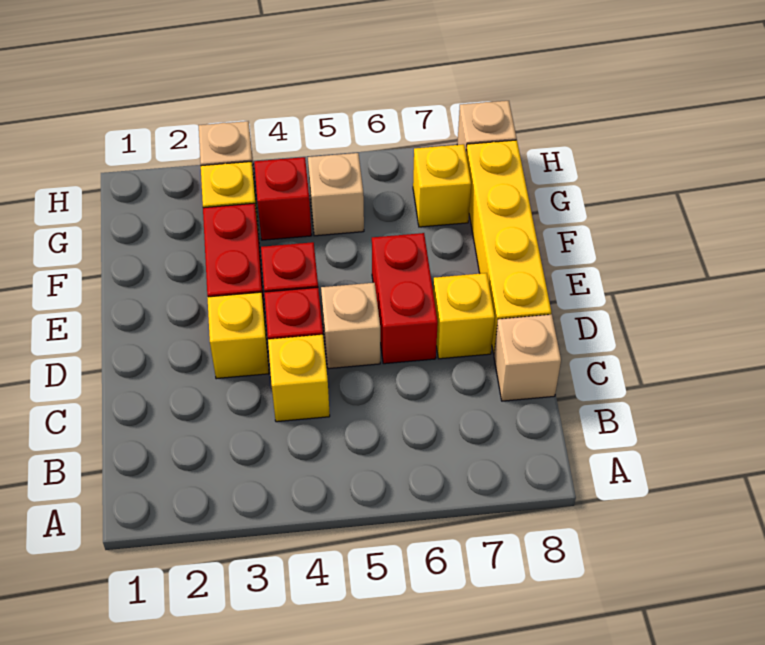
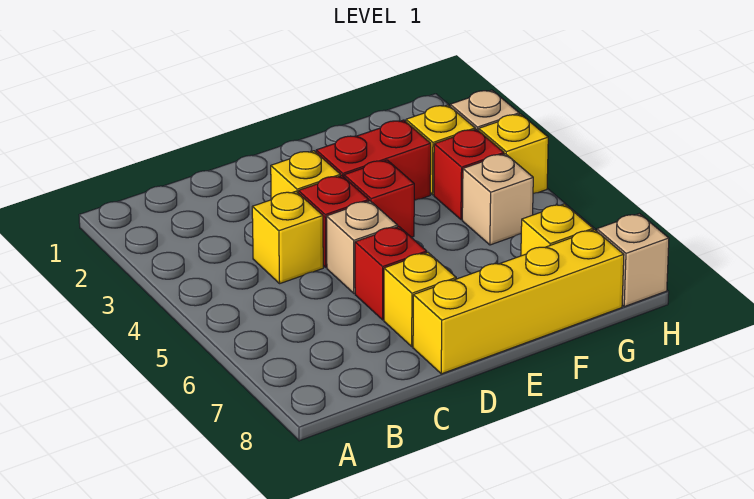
tan brick C8 level 1 -> none
red brick D6:E6 level 1 -> red brick D6 level 1
none -> yellow brick H4 level 1

